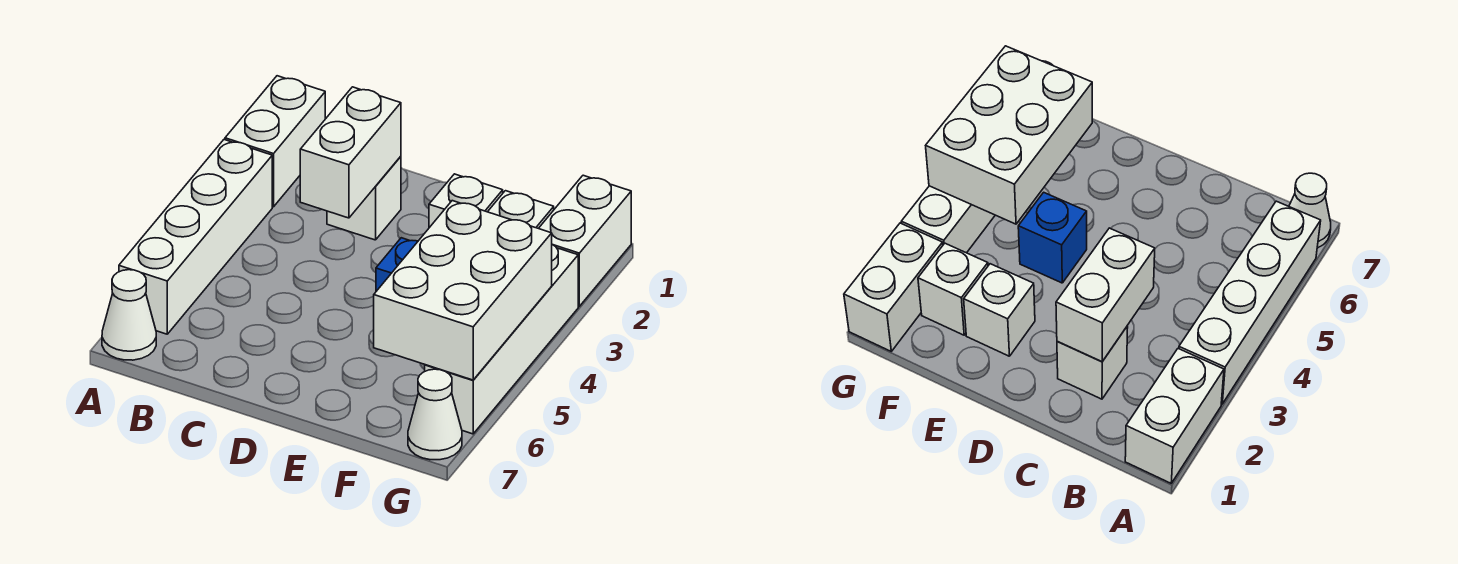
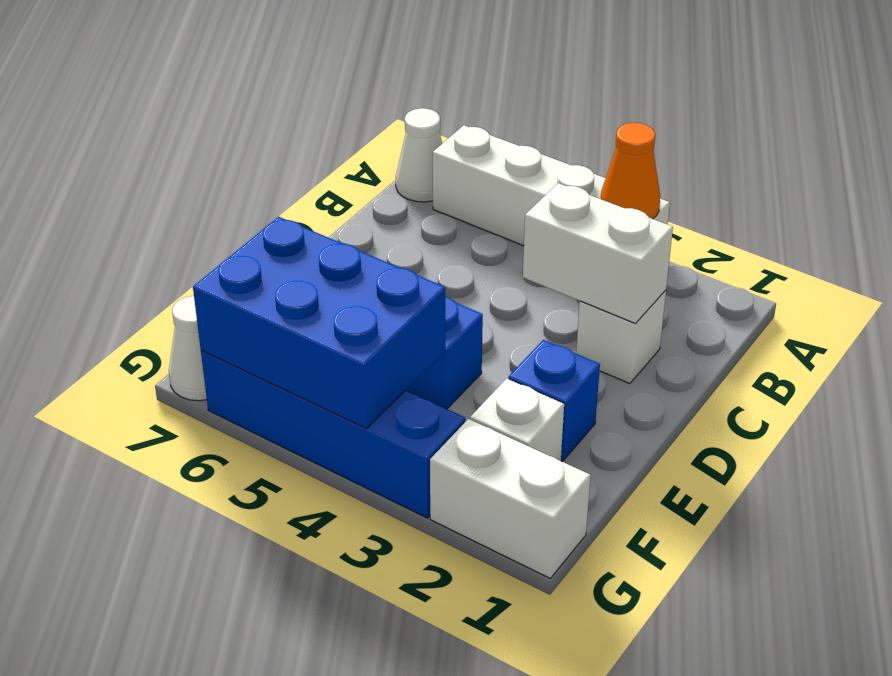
white brick A1:A2 level 1 -> none
none -> orange cone A3 level 2
white brick E2 level 1 -> blue brick E2 level 1
white brick F4:G6 level 2 -> blue brick F4:G6 level 2
white brick G3:G6 level 1 -> blue brick G3:G6 level 1

